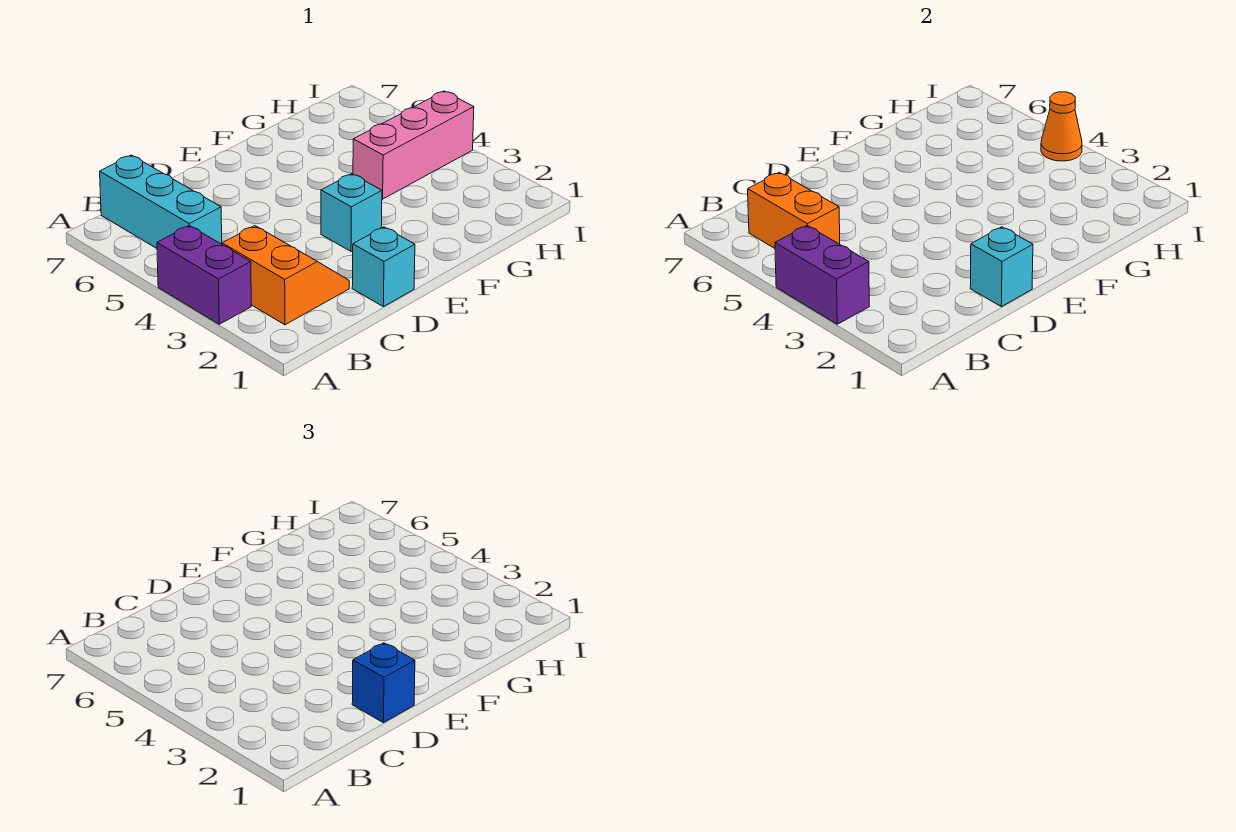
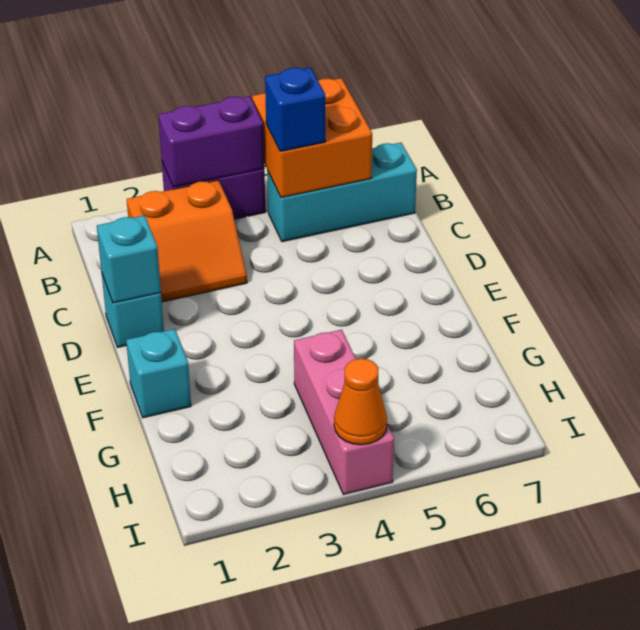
orange brick B5:B6 level 2 -> orange brick A5:B6 level 2
blue brick D1 level 3 -> blue brick B5 level 3
cyan brick E3 level 1 -> cyan brick F1 level 1

